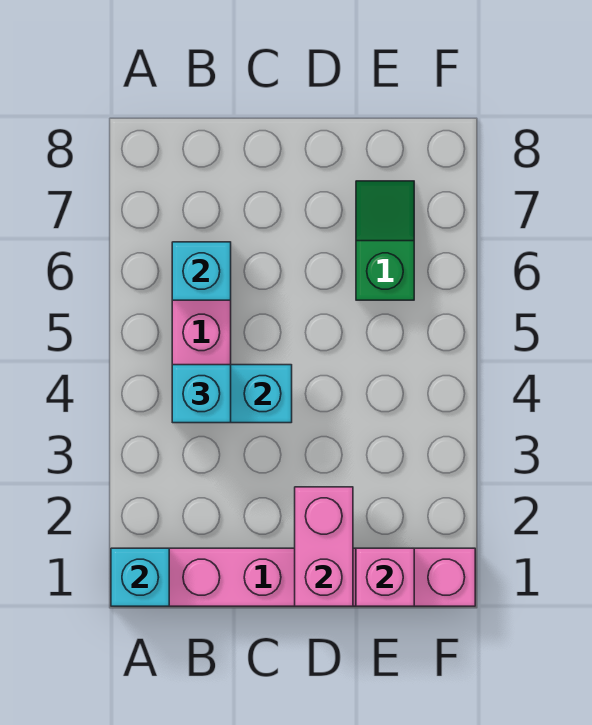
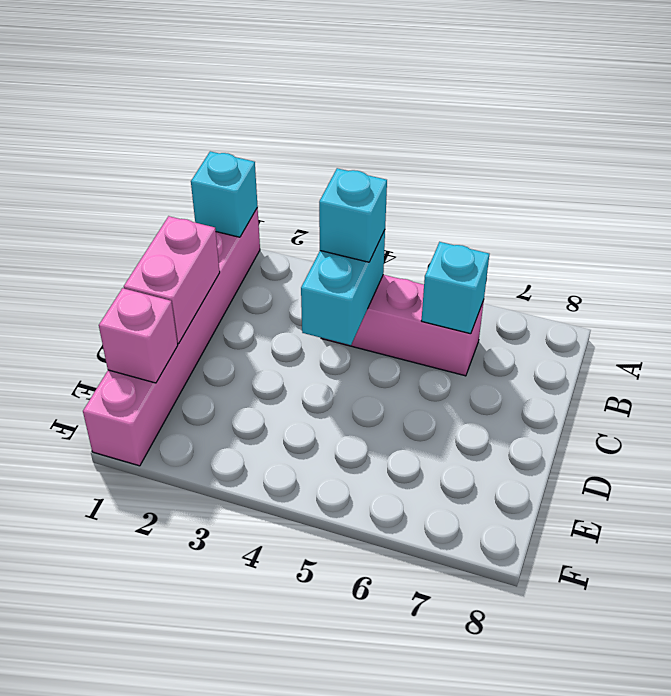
pink brick D1:D2 level 2 -> pink brick C1:D1 level 2
green slope E6:E7 level 1 top 6 -> none

